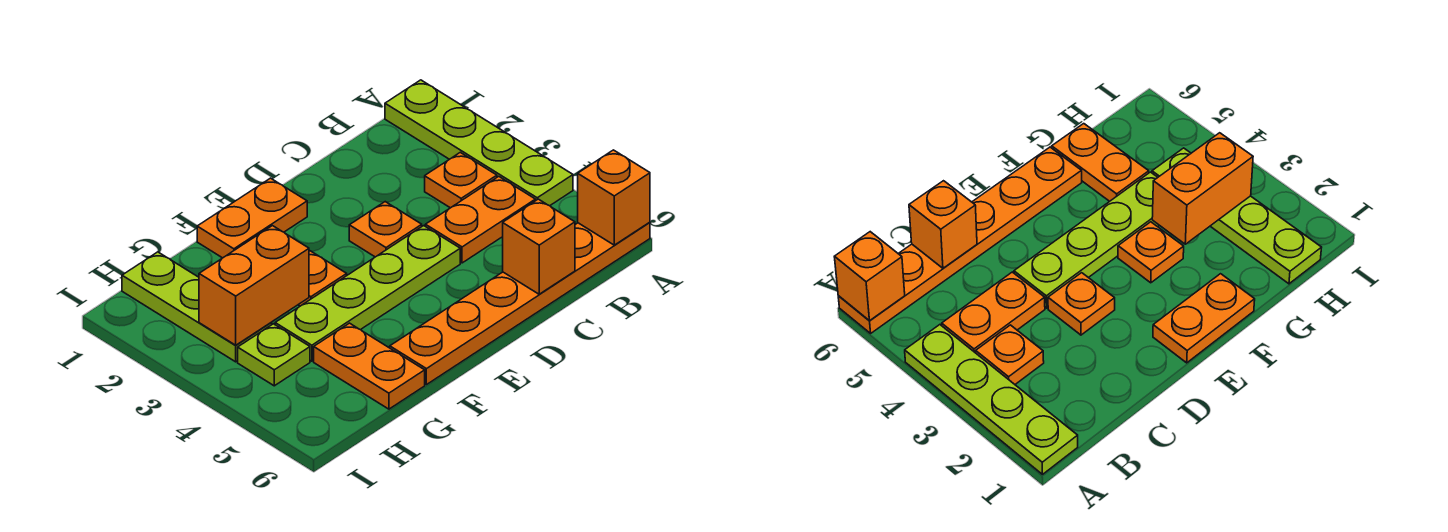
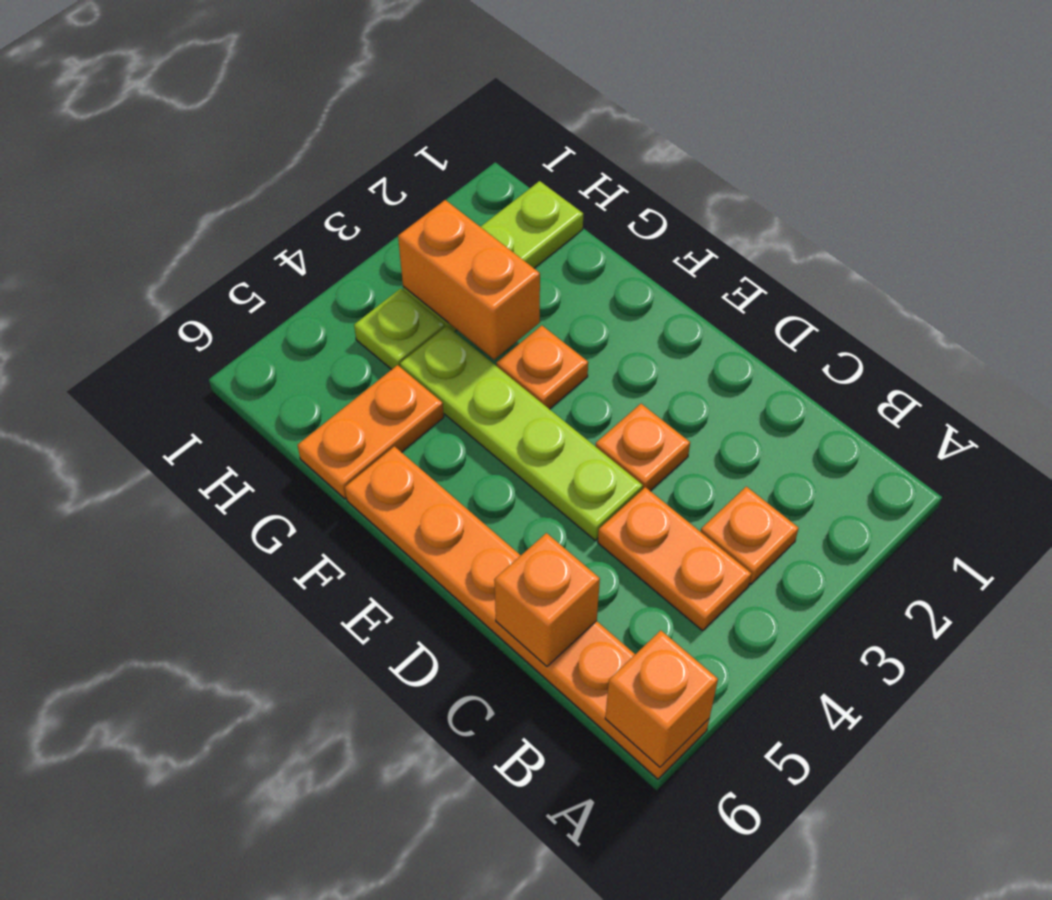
lime plate A1:A4 level 1 -> none
orange plate E1:F1 level 1 -> none

